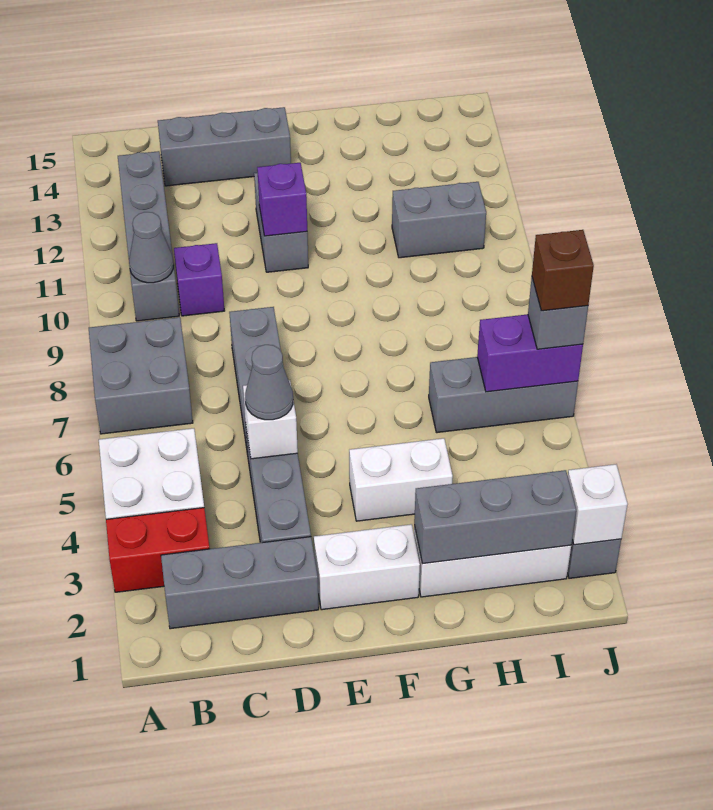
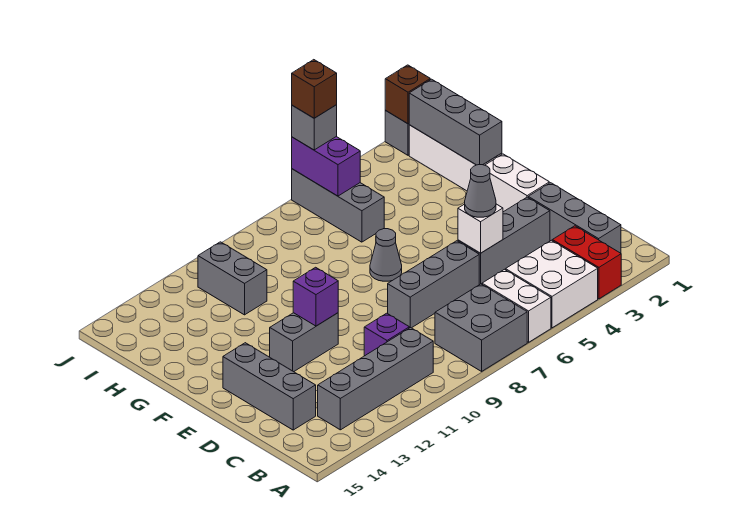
grey cone B10 level 2 -> grey cone F7 level 1
white brick F4:G4 level 1 -> white brick A6:B6 level 1
white brick J2 level 2 -> brown brick J2 level 2

